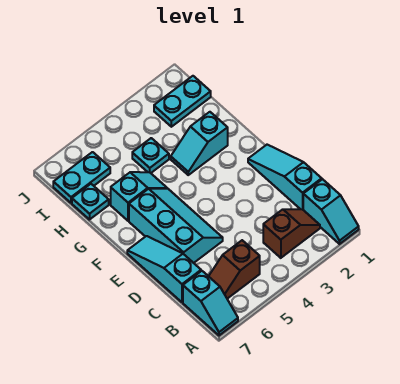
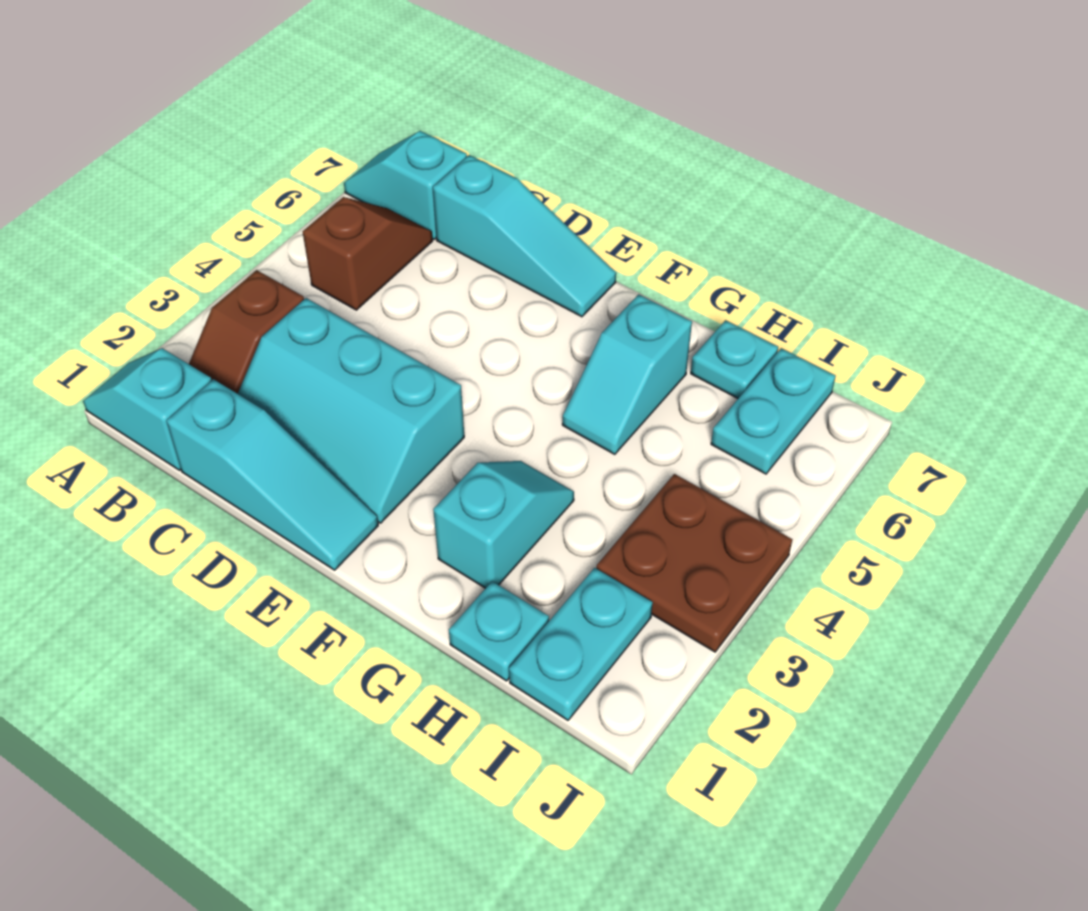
cyan slope D5:F6 level 1 top 6 -> cyan slope C2:E3 level 1 top 3
cyan plate H4 level 1 -> cyan plate H1 level 1
none -> brown plate I3:J4 level 1

